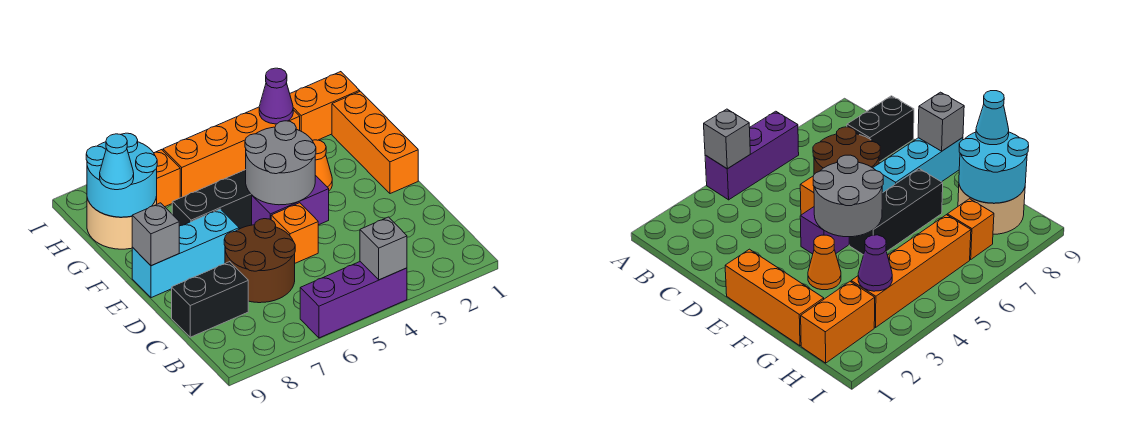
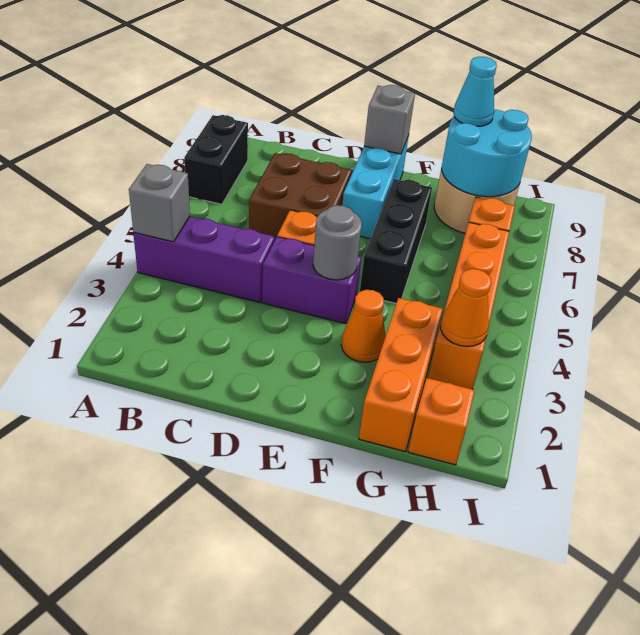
purple brick A4:A6 level 1 -> purple brick A4:C4 level 1
brown round brick C6:D7 level 1 -> brown brick C6:D7 level 1
black brick C8:C9 level 1 -> black brick A7:A8 level 1
orange brick E1:G1 level 1 -> orange brick G1:G3 level 1
purple brick E4:E5 level 1 -> purple brick D4:E4 level 1
grey round brick E4:F5 level 2 -> grey round brick E4 level 2
orange brick H1:H2 level 1 -> orange brick H1 level 1
purple cone H3 level 2 -> orange cone H3 level 2

